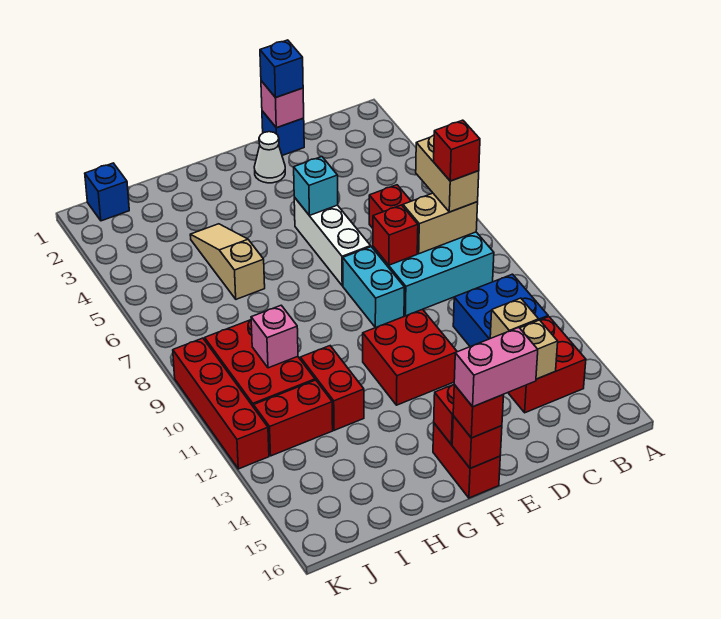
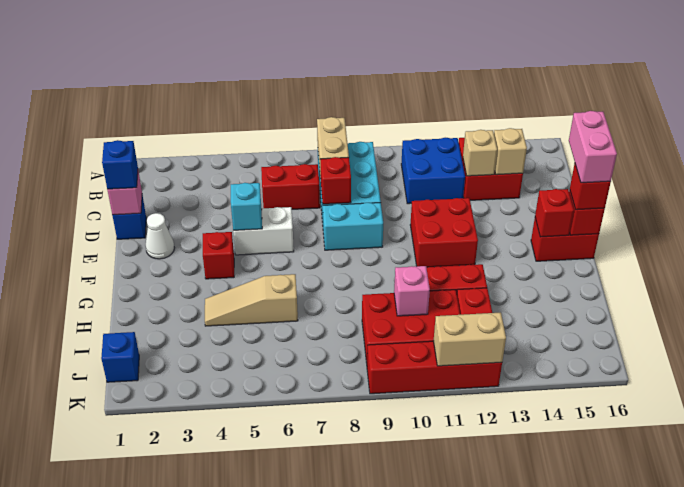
tan brick B7:B8 level 3 -> tan brick K11:K12 level 2
red brick B8 level 4 -> red brick F4 level 1
white brick E5:E7 level 1 -> white brick E5:E6 level 1

